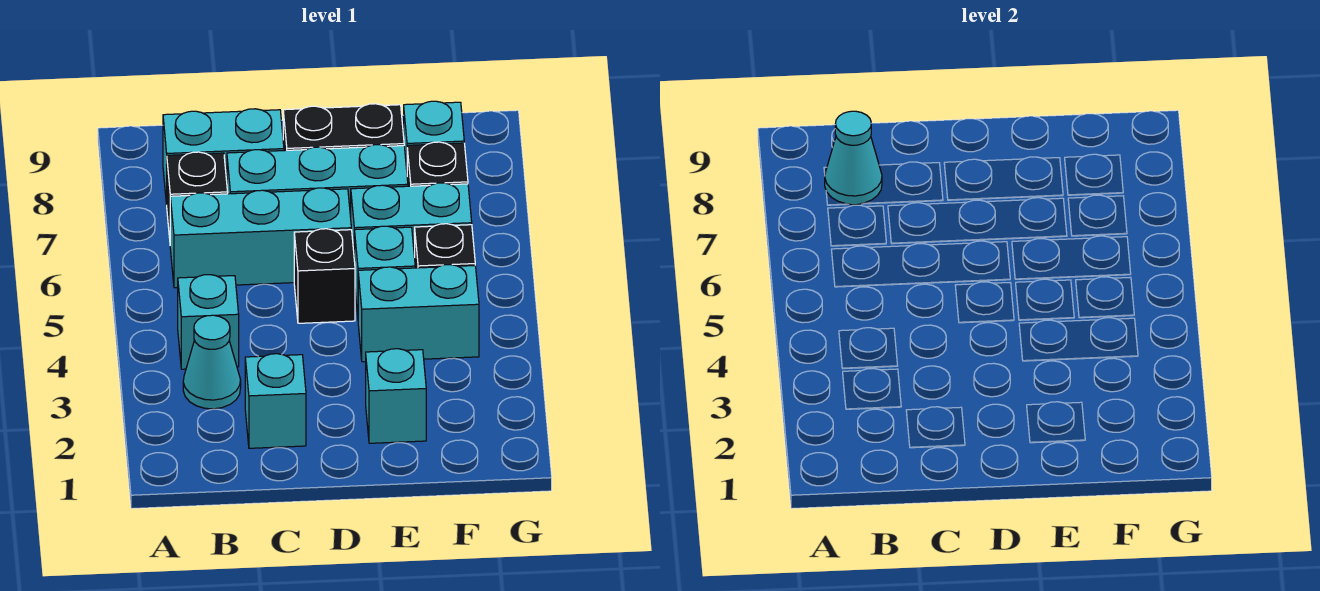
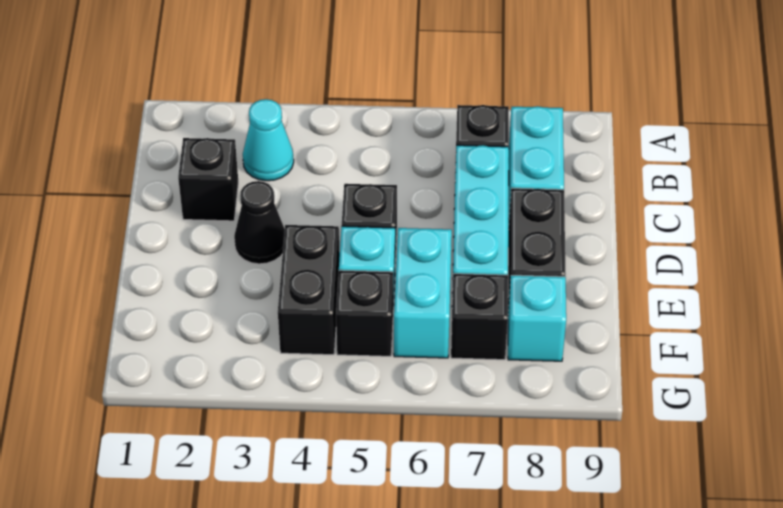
cyan brick B4 level 1 -> none
cyan brick B6:D6 level 1 -> none
cyan cone B8 level 2 -> none
cyan brick C2 level 1 -> black brick C2 level 1
none -> black cone D3 level 1
cyan brick E2 level 1 -> none
cyan brick E4:F4 level 1 -> black brick E4:F4 level 1

